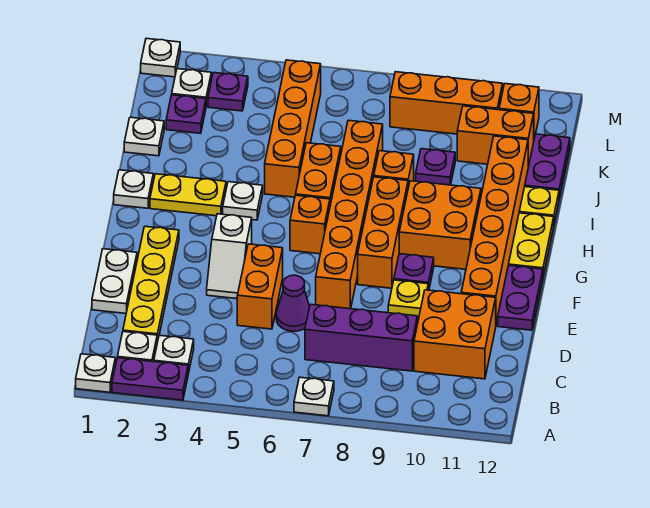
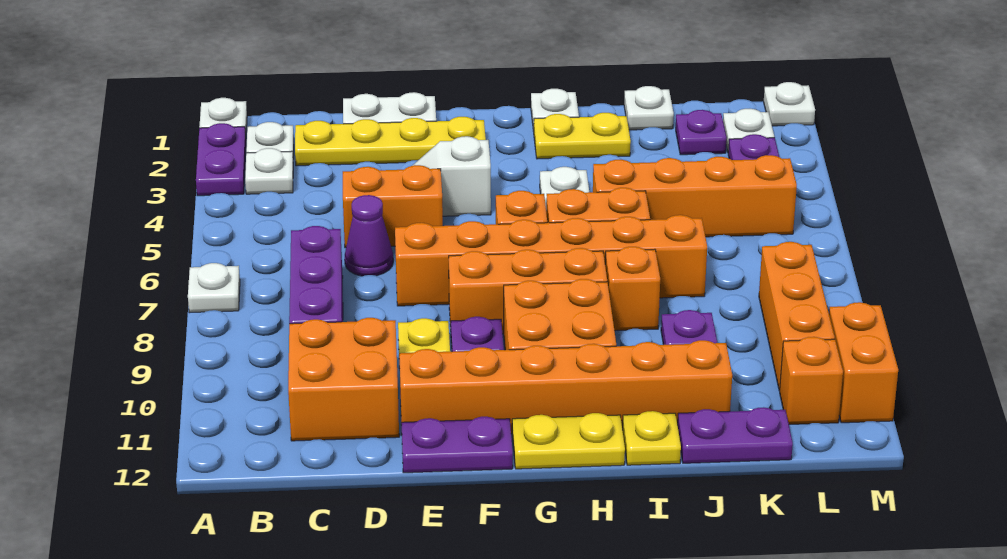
yellow plate H2:H3 level 1 -> yellow plate H2:I2 level 1
orange brick K10:K11 level 1 -> orange brick M10:M11 level 1

